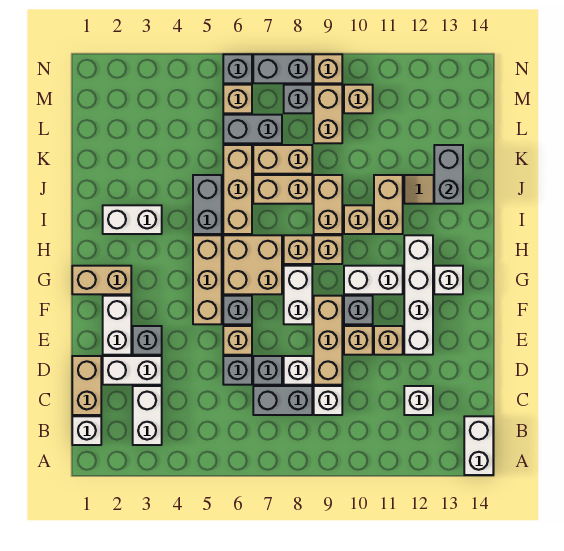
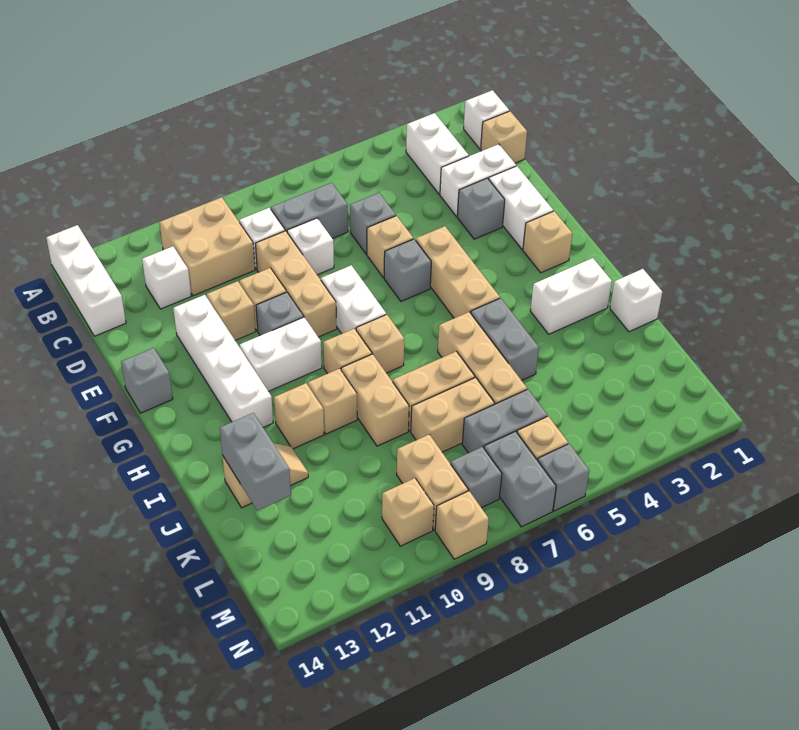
white brick A14:B14 level 1 -> white brick A14:C14 level 1
tan brick C1:D1 level 1 -> tan brick C1 level 1
grey brick D7 level 1 -> grey brick F14 level 1
tan brick G1:G2 level 1 -> tan brick G2 level 1
tan brick G6:H7 level 1 -> tan brick B10:C11 level 1
white brick G13 level 1 -> white brick J1 level 1
tan brick I11:J11 level 1 -> tan brick I11 level 1
grey brick N7:N8 level 1 -> grey brick M7:N7 level 1

